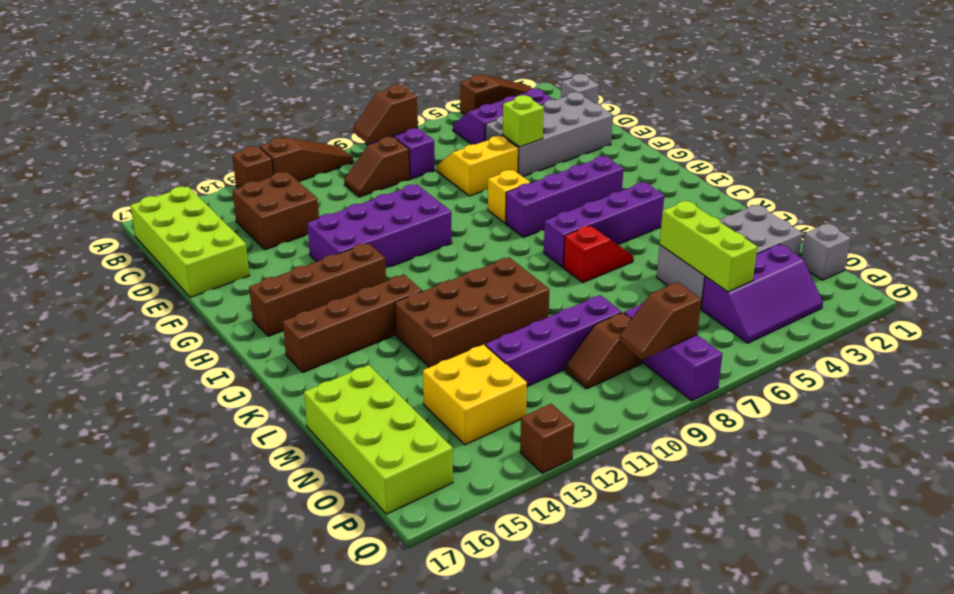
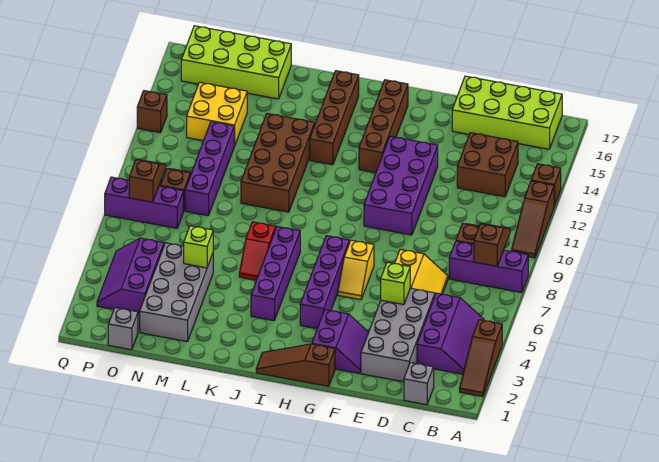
none -> purple slope F2:G3 level 1 top G
none -> brown slope G1:I1 level 1 top G
lime brick M5:O5 level 2 -> lime brick M5 level 2

